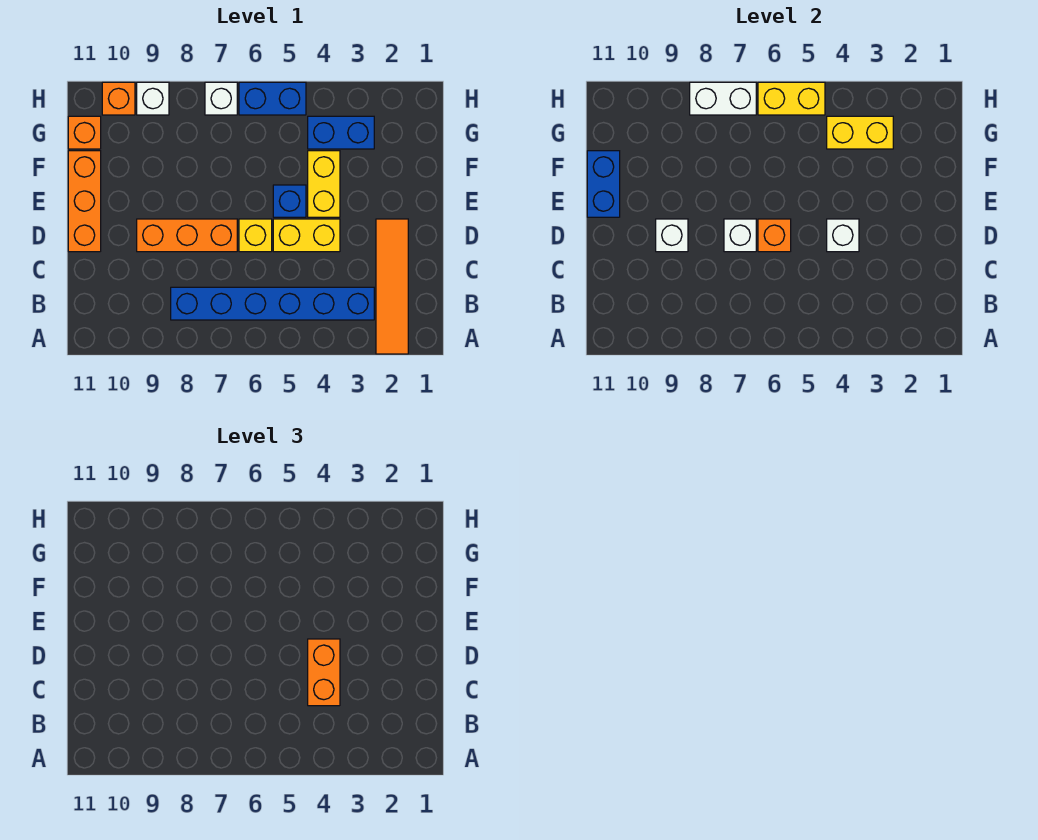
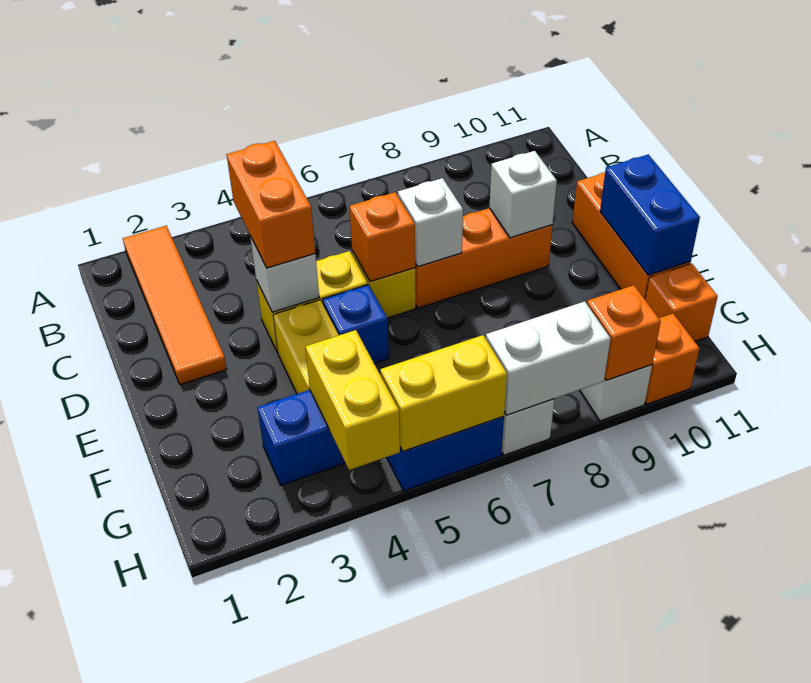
blue brick B3:B8 level 1 -> none
yellow brick G3:G4 level 2 -> yellow brick G4:H4 level 2
none -> orange brick H9 level 2

